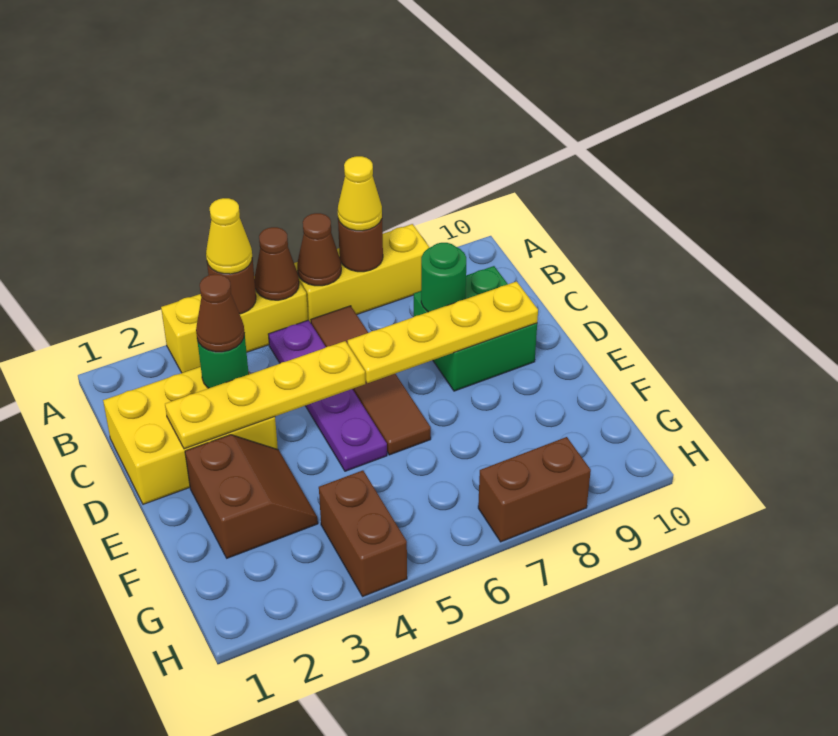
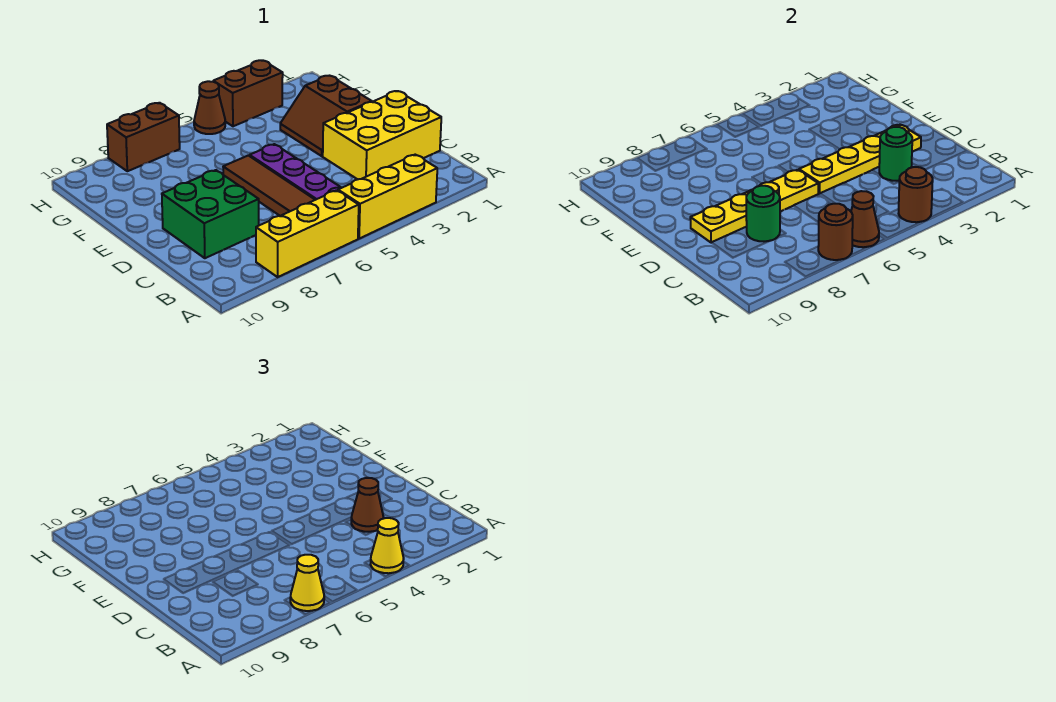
brown cone A5 level 2 -> brown cone H5 level 1
brown brick G4:H4 level 1 -> brown brick H3:H4 level 1

